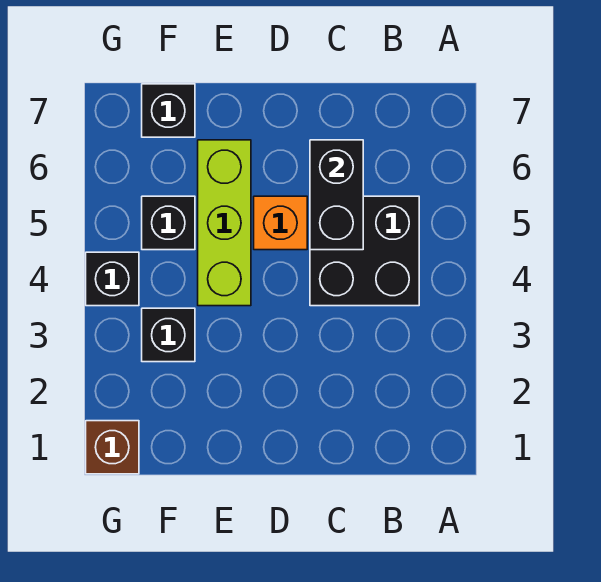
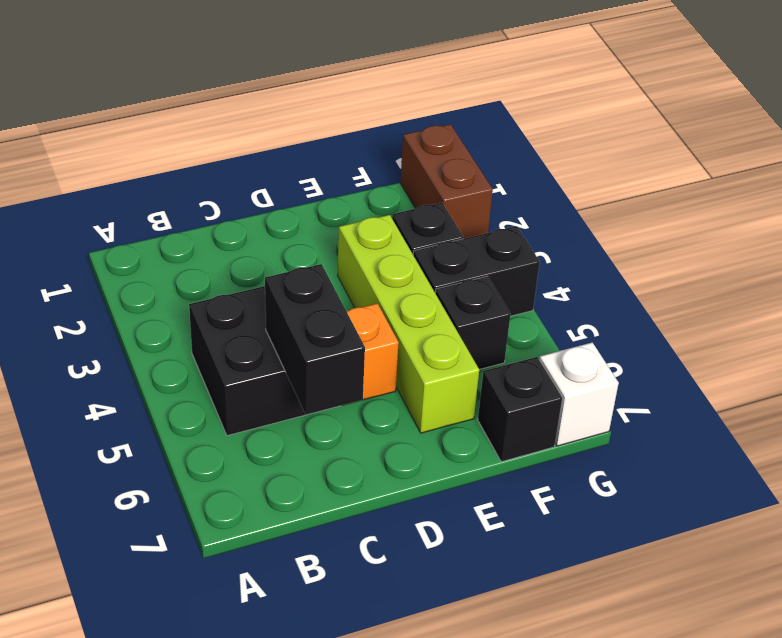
lime brick E4:E6 level 1 -> lime brick E3:E6 level 1
brown brick G1 level 1 -> brown brick G1:G2 level 1
black brick G4 level 1 -> black brick F4:G4 level 1
none -> white brick G7 level 1

